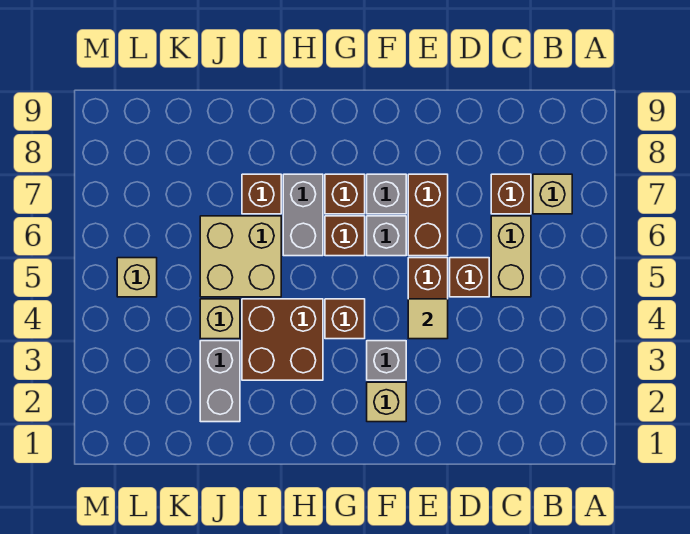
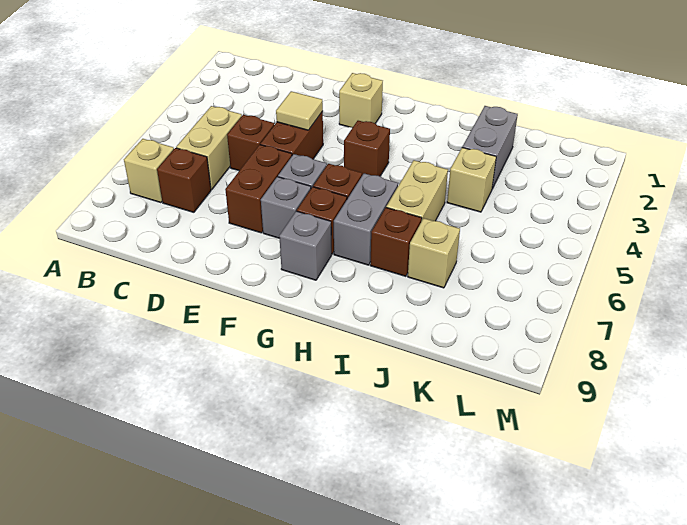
grey brick F3 level 1 -> grey brick G8 level 1
brown brick H3:I4 level 1 -> none
tan brick I5:J6 level 1 -> tan brick I5:I6 level 1
tan brick L5 level 1 -> tan brick J7 level 1

